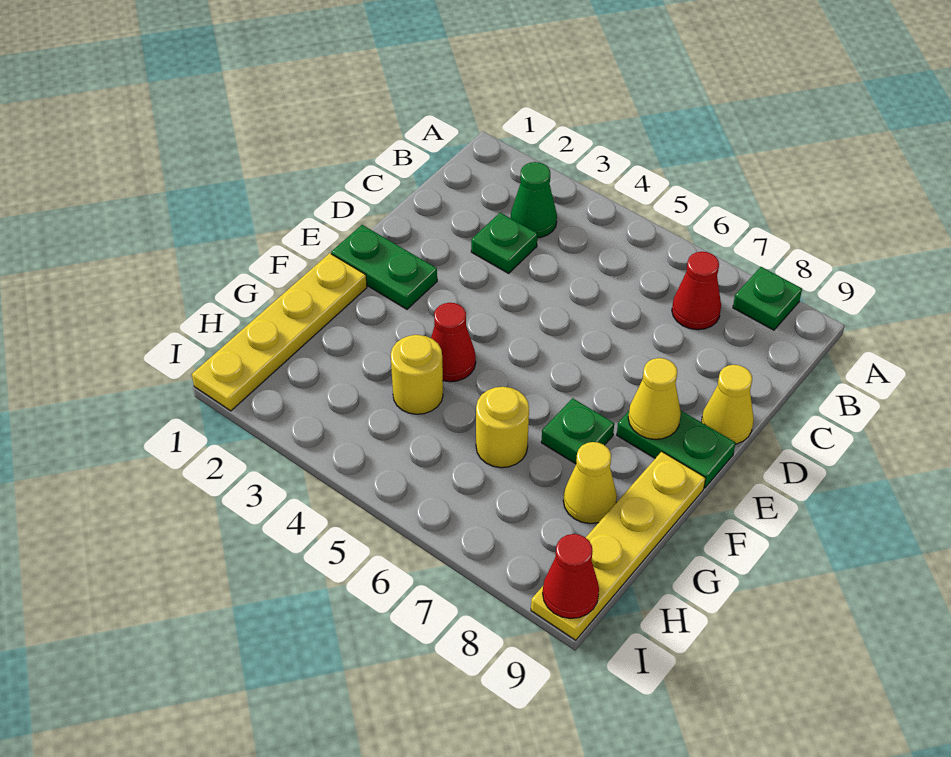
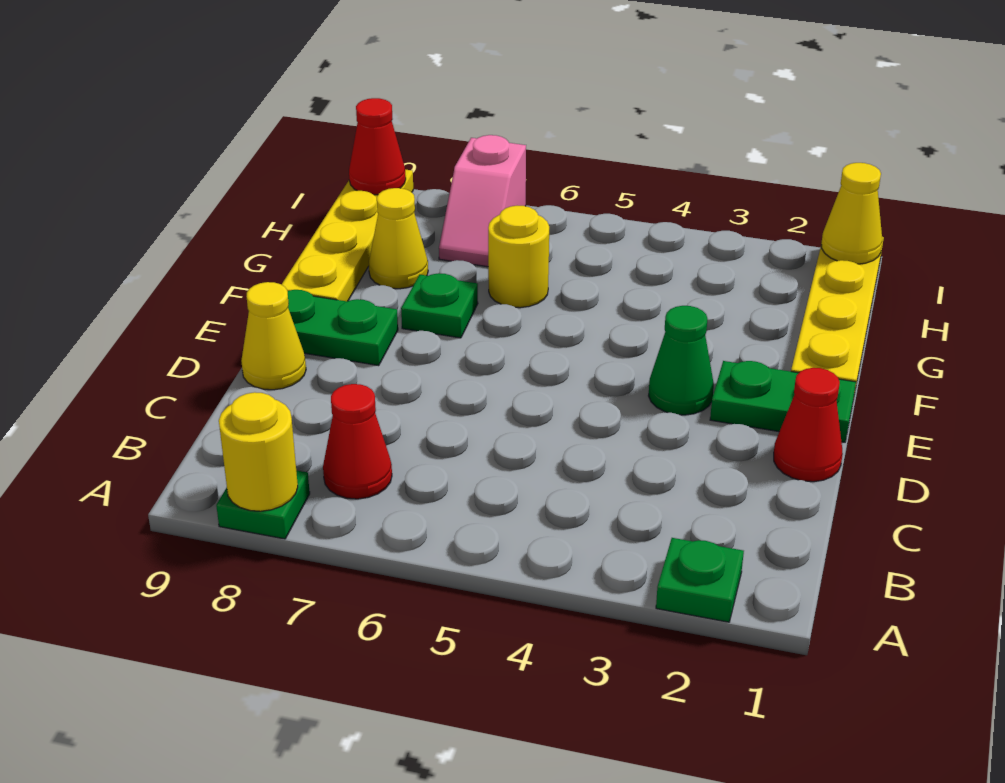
green cone B3 level 1 -> green cone E3 level 1
green plate C3 level 1 -> green plate A2 level 1
yellow cone E8 level 2 -> yellow cone I1 level 2
red cone F4 level 1 -> red cone D1 level 1
yellow round brick G4 level 1 -> yellow round brick A8 level 2
none -> pink slope H7:I7 level 1 top I

